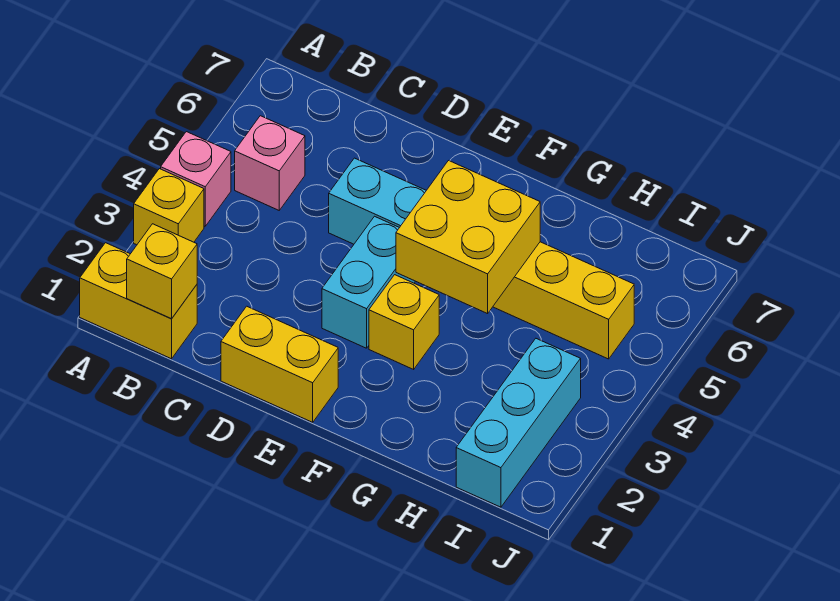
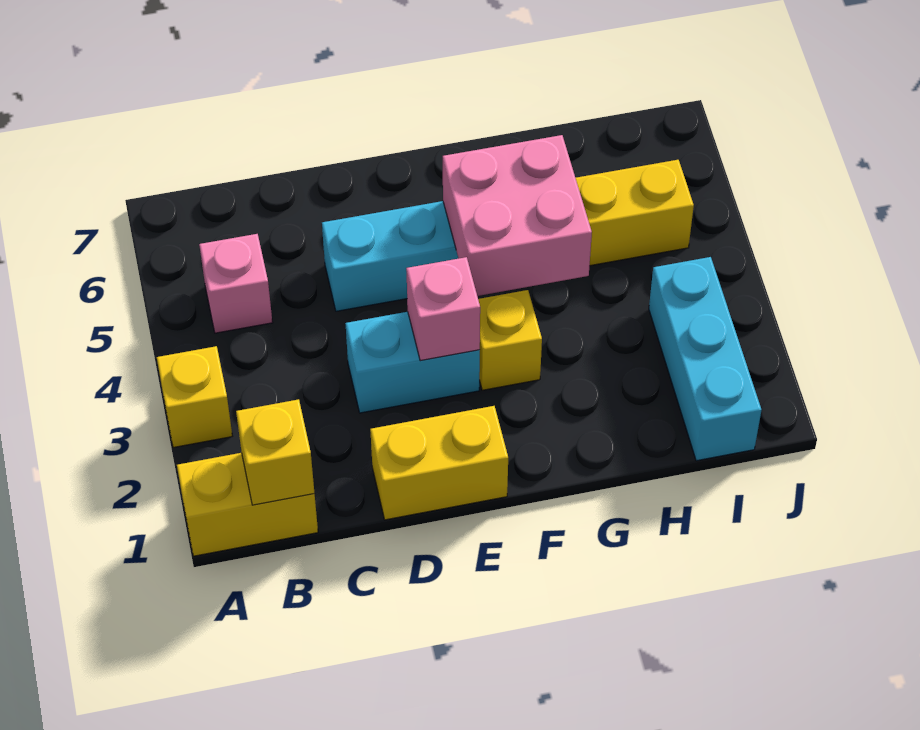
pink brick A4 level 1 -> pink brick E3 level 2
cyan brick E3:E4 level 1 -> cyan brick D3:E3 level 1
yellow brick F4:G5 level 2 -> pink brick F4:G5 level 2

